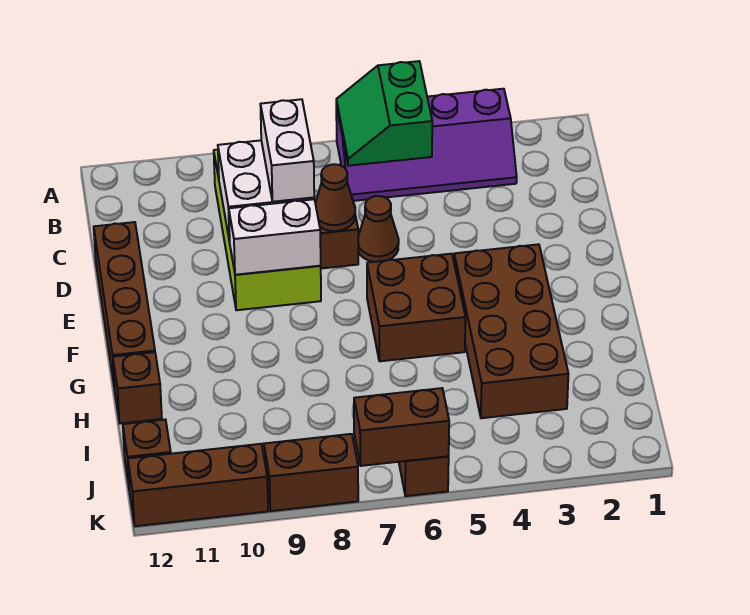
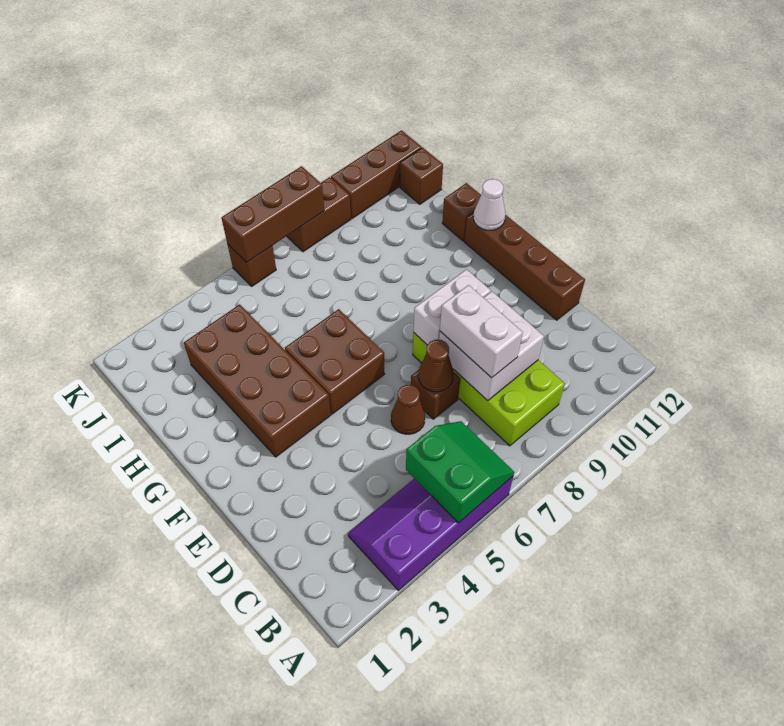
none -> white cone G12 level 2
brown brick K6:K7 level 2 -> brown brick K6:K8 level 2

